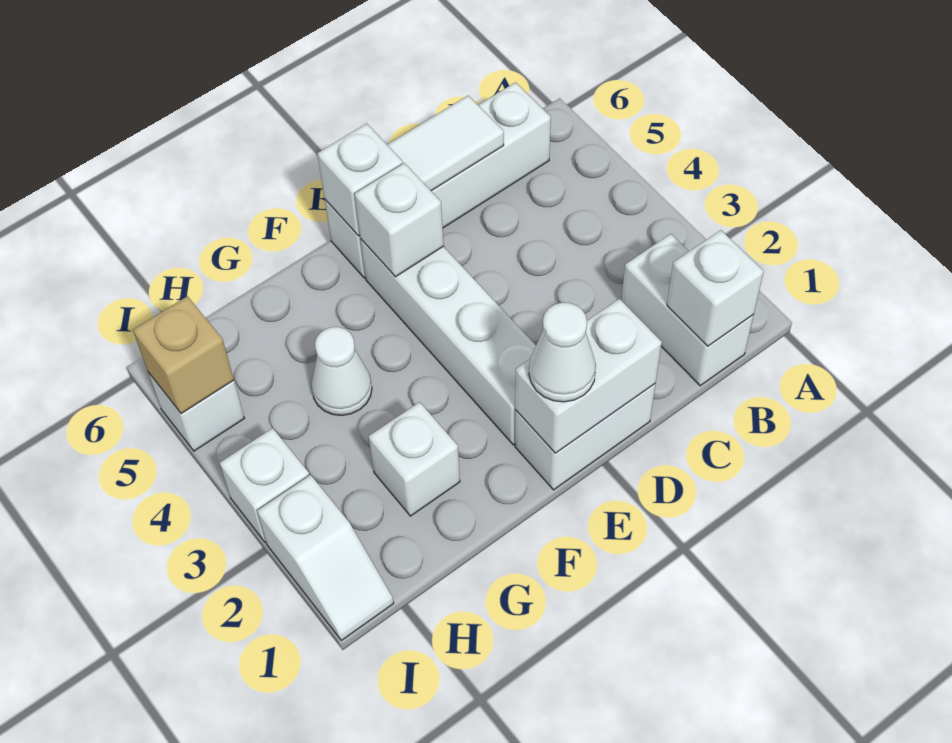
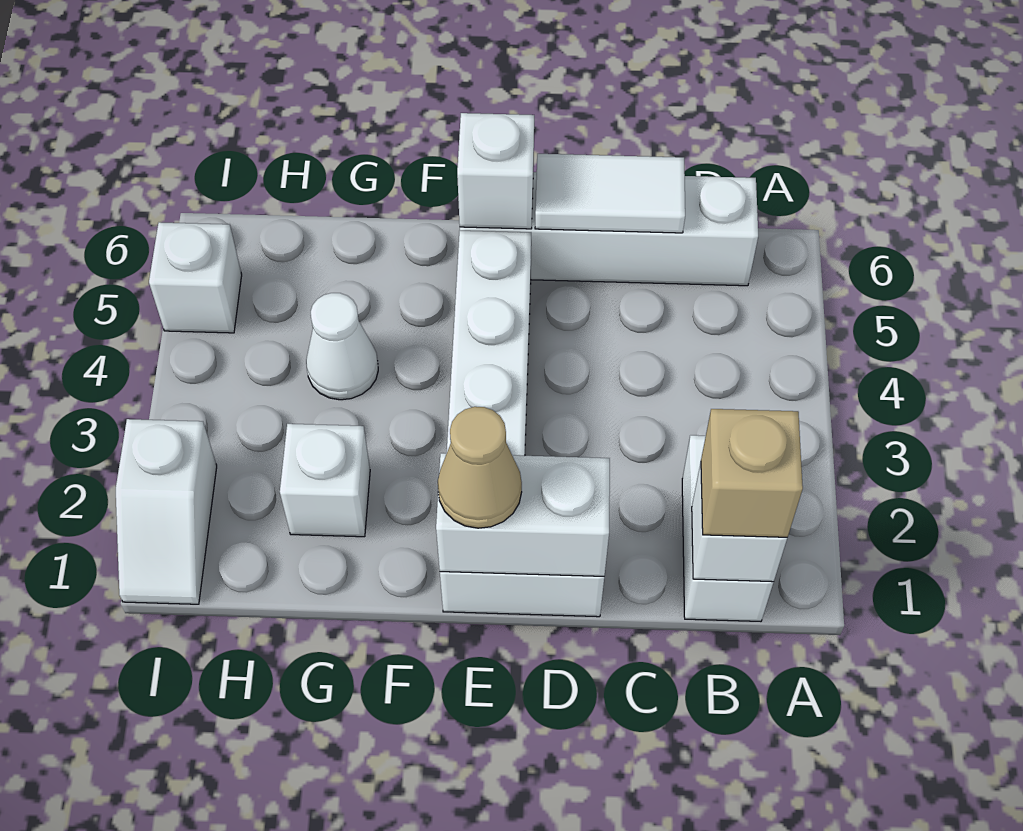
white cone E1 level 3 -> tan cone E1 level 3
white brick E5 level 2 -> none
white brick I3 level 1 -> none
tan brick I5 level 2 -> tan brick B1 level 3

